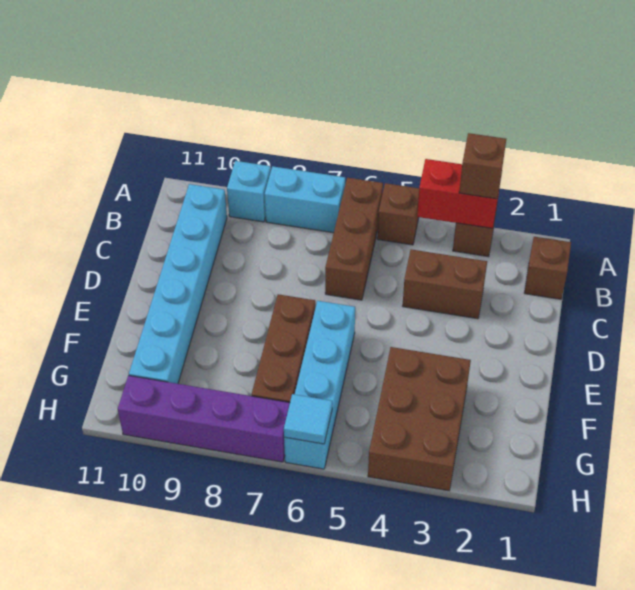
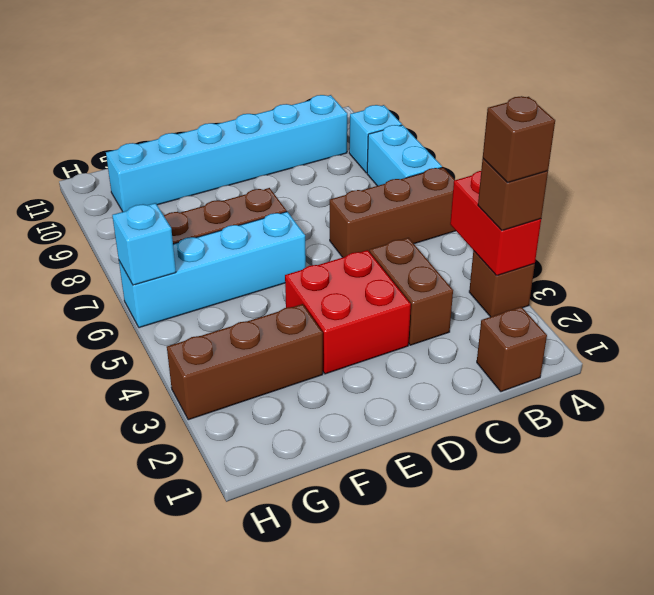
brown brick A5 level 1 -> brown brick A3 level 4
none -> red brick D3:E4 level 1
brown brick F3:H4 level 1 -> brown brick F3:H3 level 1
cyan tile H6 level 2 -> cyan brick H6 level 2
purple brick H7:H10 level 1 -> none

